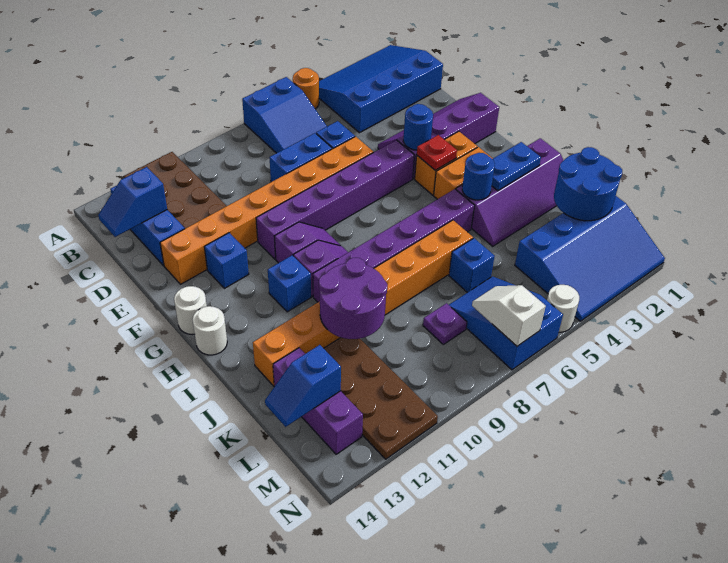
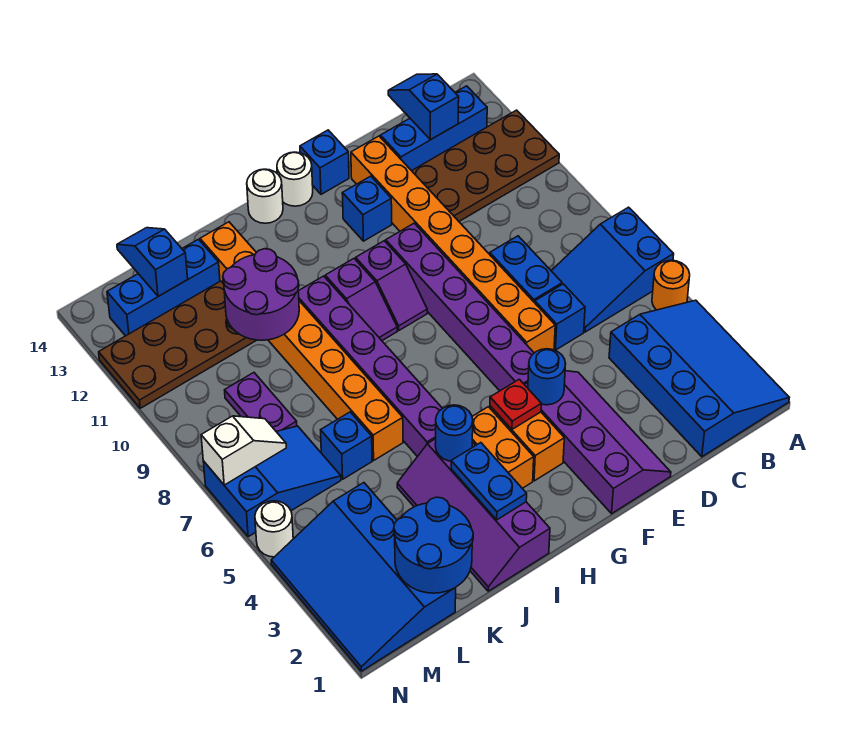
blue brick H11 level 1 -> blue brick F14 level 1
purple brick K13:M13 level 1 -> blue brick K13:M13 level 1
purple plate L8 level 1 -> purple plate L8:L9 level 1

